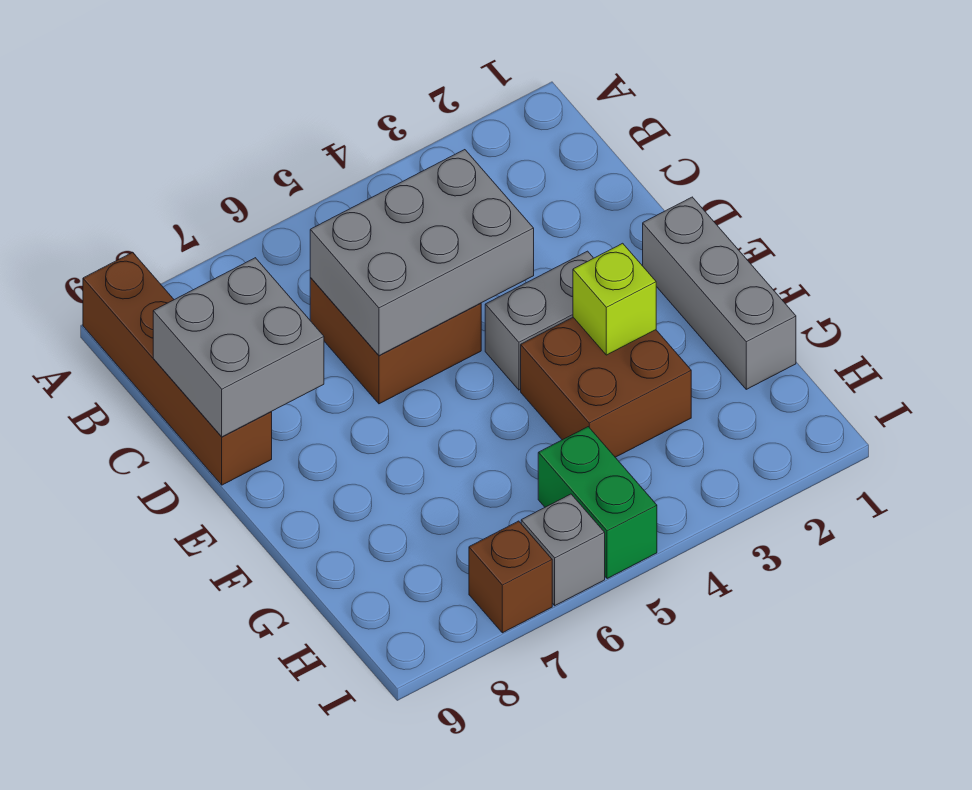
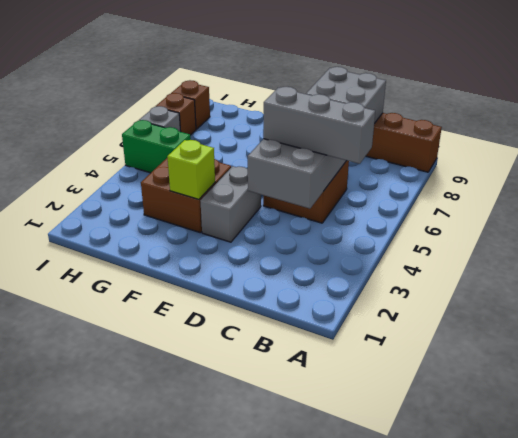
grey brick E1:G1 level 1 -> grey brick B5:D5 level 3
none -> brown brick I8 level 1

